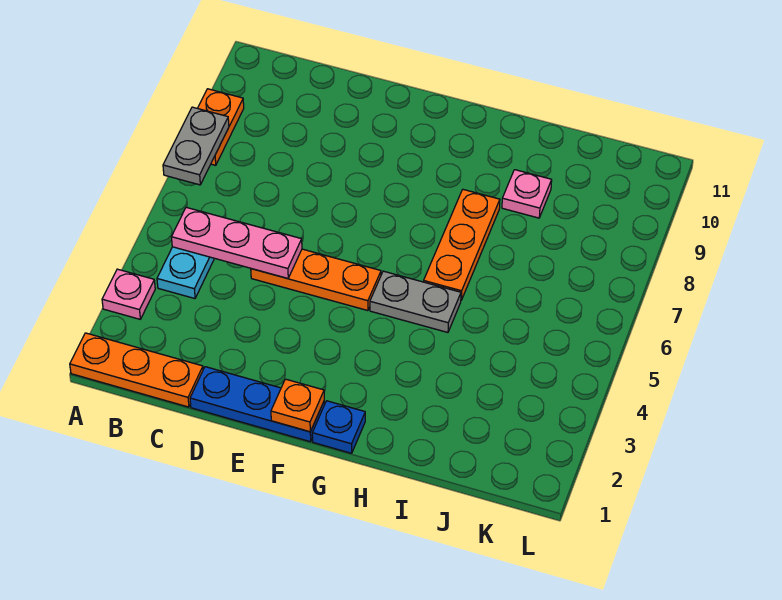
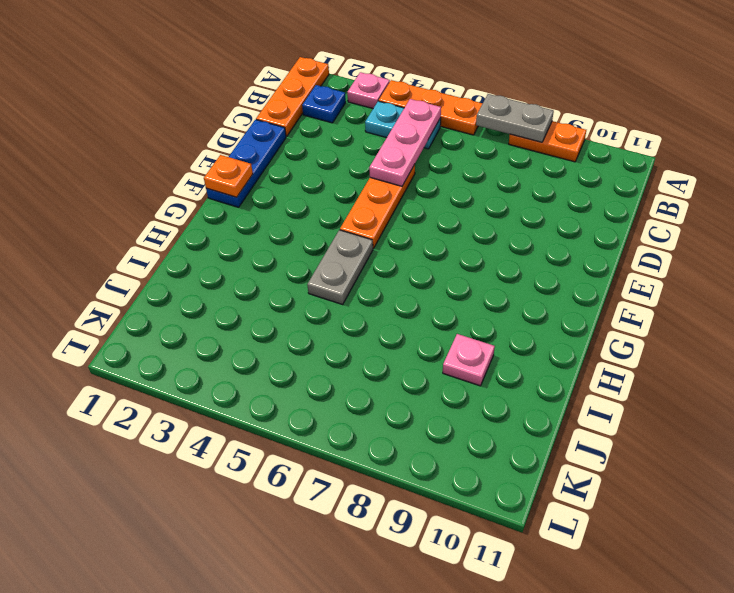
blue plate G1 level 1 -> blue plate B2 level 1
orange plate H6:H8 level 1 -> orange plate A4:A6 level 1

